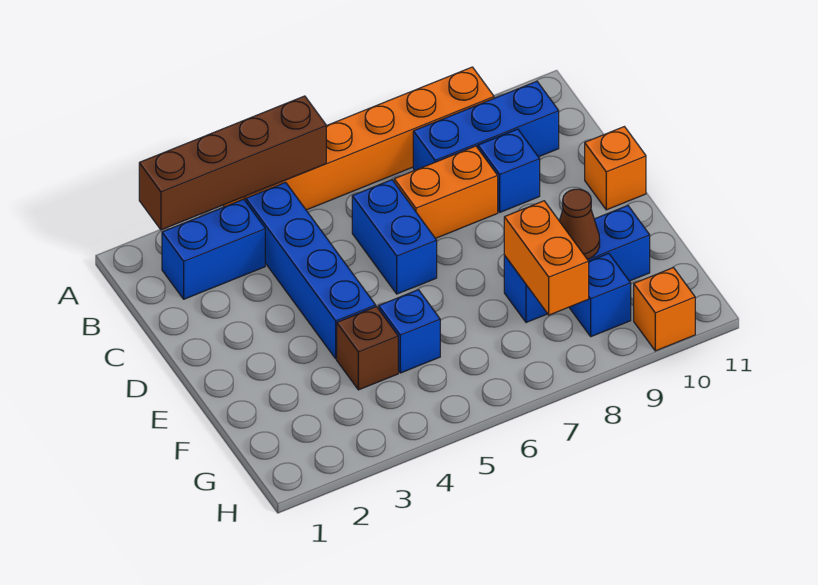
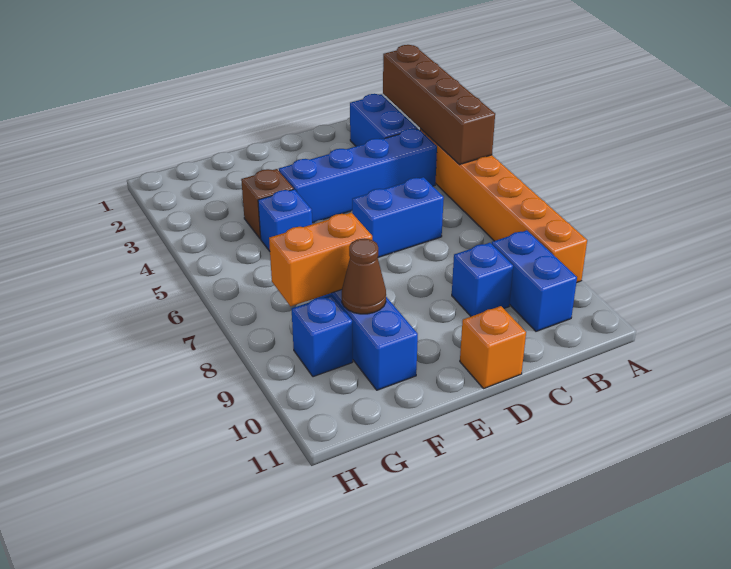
blue brick B8:B10 level 1 -> blue brick B9:B10 level 1
orange brick C7:C8 level 1 -> none
orange brick H10 level 1 -> none

